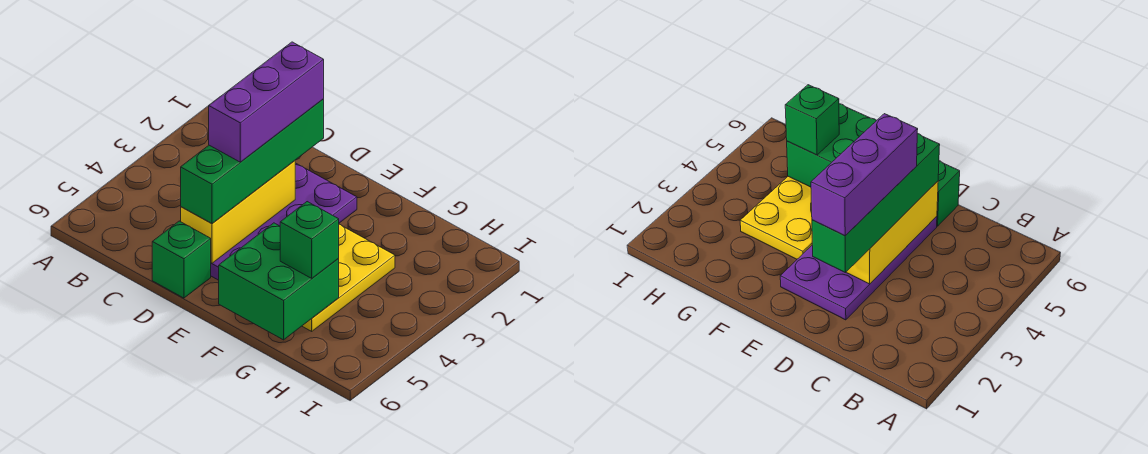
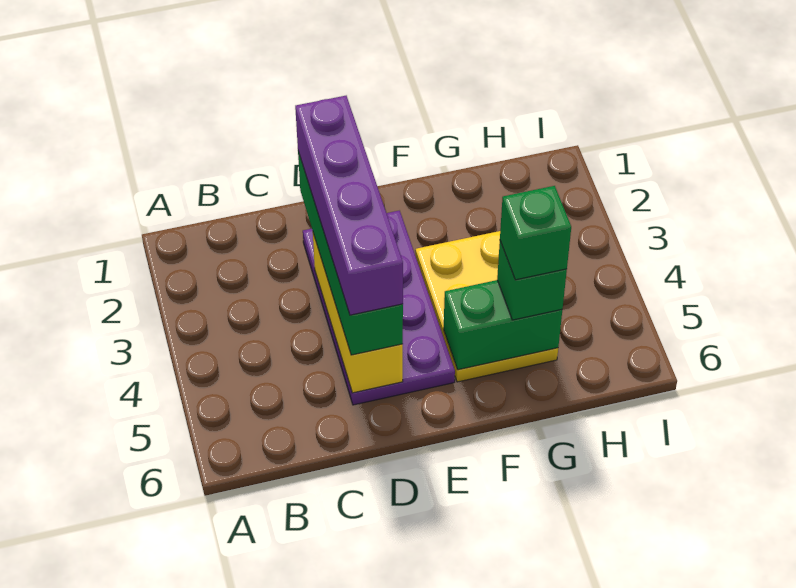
purple brick D2:D4 level 4 -> purple brick D2:D5 level 4
green brick D6 level 1 -> green brick G5 level 4
green brick F5:G6 level 2 -> green brick F5:G5 level 2

